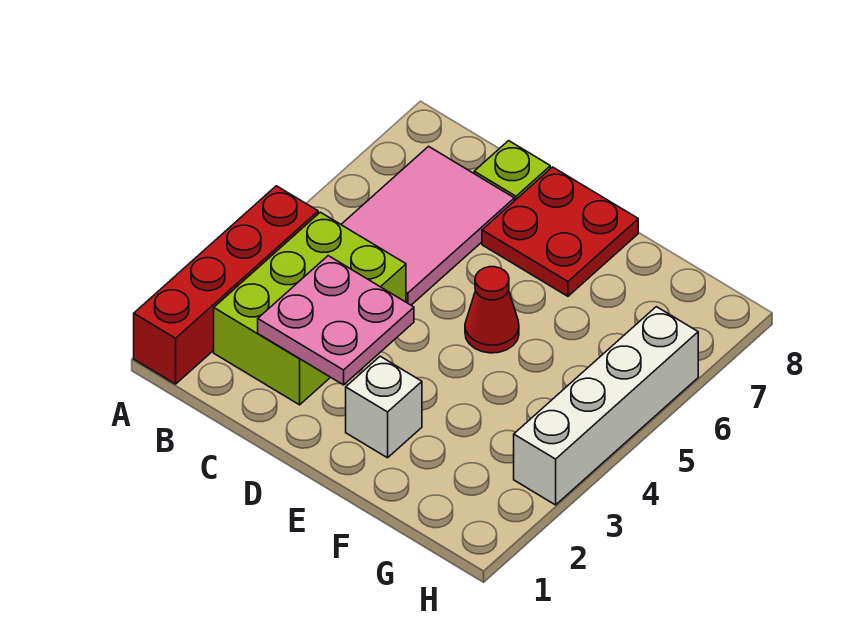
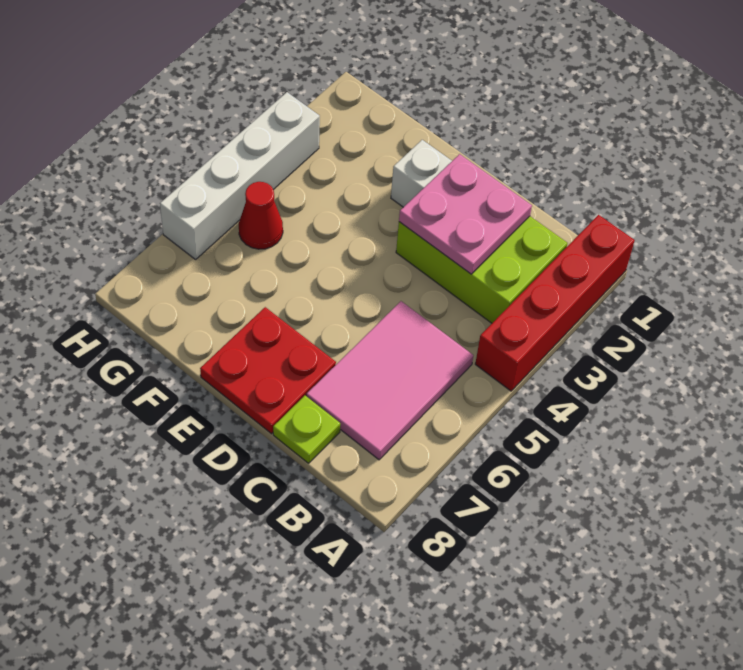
lime brick B2:C4 level 1 -> lime brick B2:D3 level 1
red cone E5 level 1 -> red cone G5 level 1

